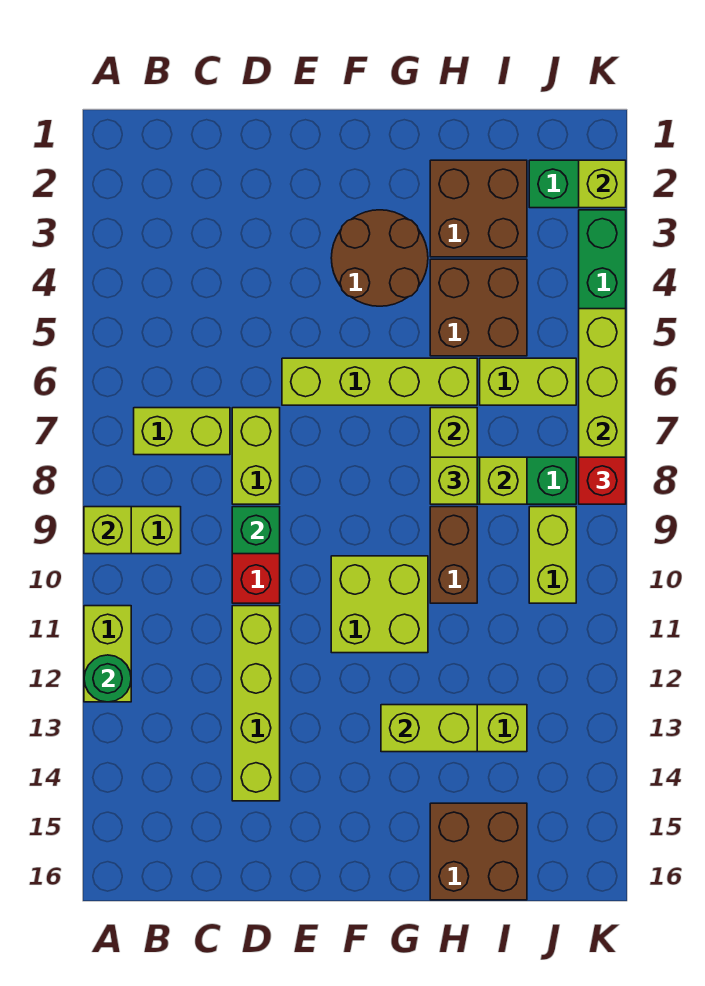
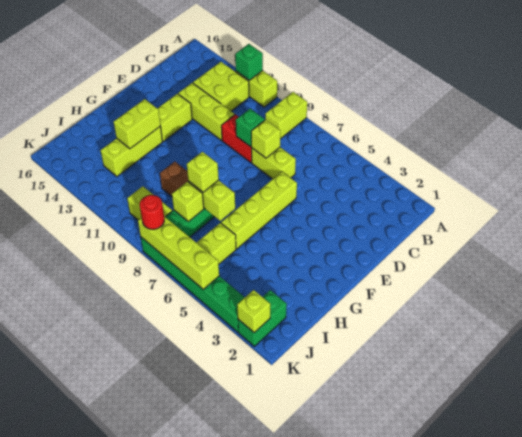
lime brick A9 level 2 -> lime brick D8 level 2
green round brick A12 level 2 -> green brick A12 level 2
lime brick B7:C7 level 1 -> lime brick E13:F13 level 1
lime brick D11:D14 level 1 -> lime brick D11:D13 level 1
brown round brick F3:G4 level 1 -> none
lime brick F10:G11 level 1 -> lime brick B12:C13 level 1
brown brick H2:I3 level 1 -> none
brown brick H4:I5 level 1 -> none
brown brick H15:I16 level 1 -> none
red brick K8 level 3 -> red round brick K8 level 3

